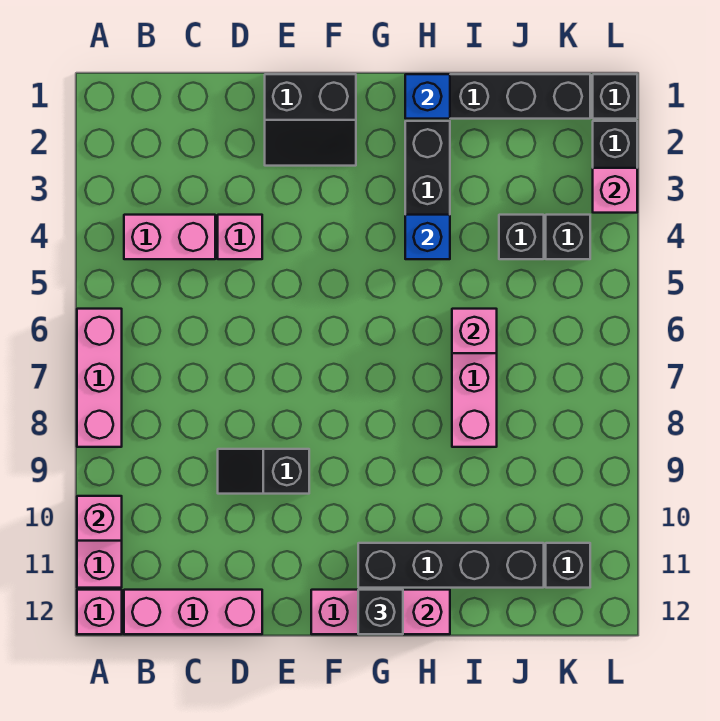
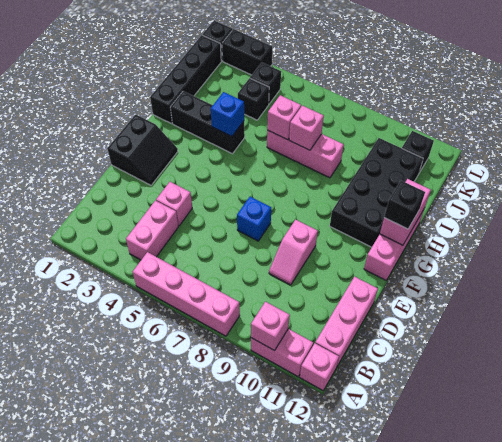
pink brick A6:A8 level 1 -> pink brick A5:A8 level 1
black slope D9:E9 level 1 top E -> pink slope D9:E9 level 1 top E
black brick G11:J11 level 1 -> black brick G10:J11 level 1
blue brick H1 level 2 -> blue brick E7 level 1
pink brick L3 level 2 -> pink brick I7 level 2

